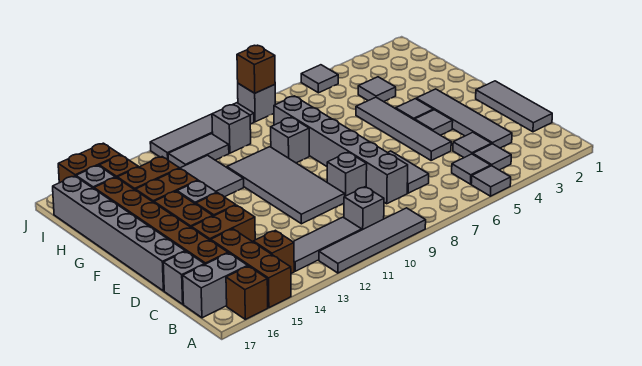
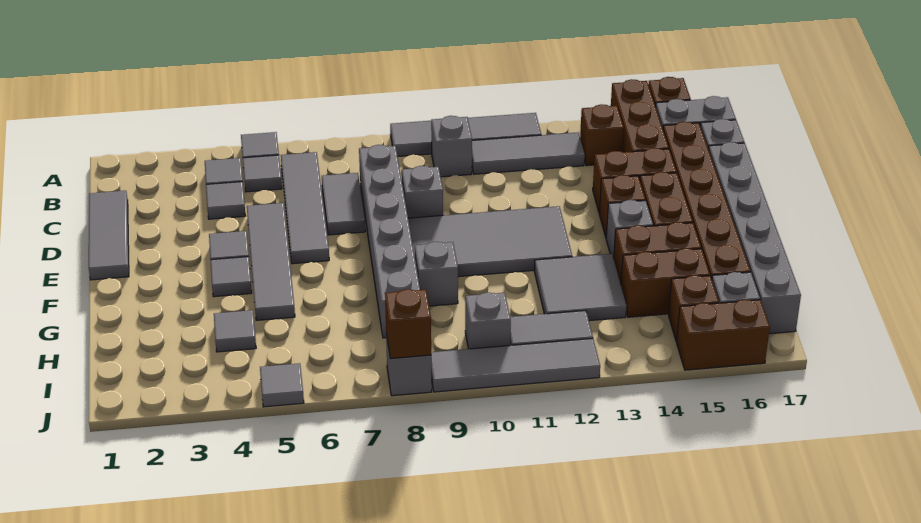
grey tile C3:F3 level 1 -> grey tile B6:E6 level 1
grey tile D10:G11 level 1 -> grey tile E9:F12 level 1

